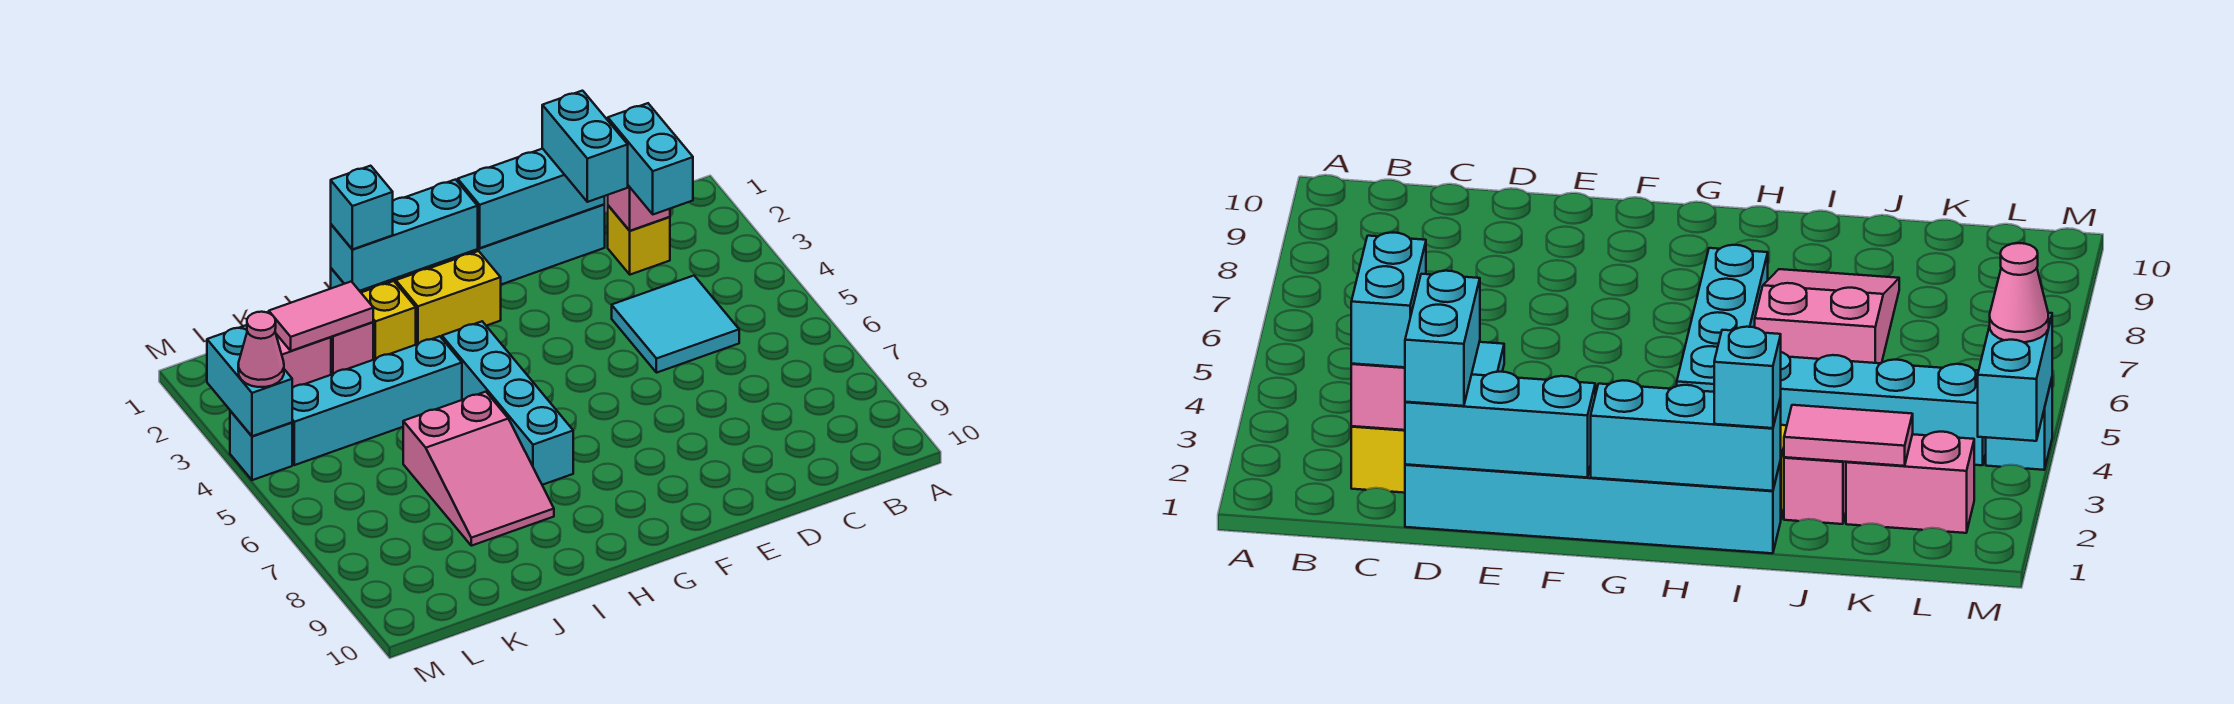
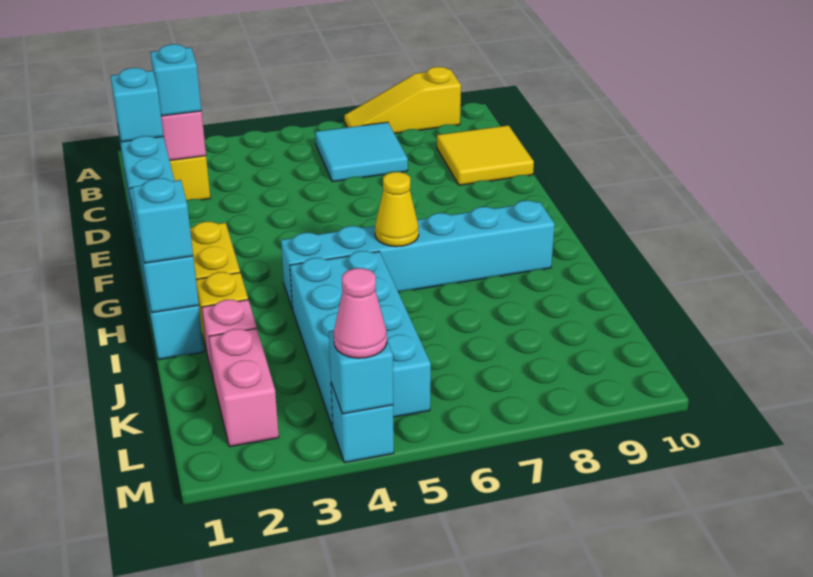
none -> yellow slope A7:A9 level 1 top 9
cyan brick C2:C3 level 3 -> cyan brick C2 level 3
cyan tile C4:D5 level 1 -> cyan tile B6:C7 level 1
none -> yellow tile C9:D10 level 1
cyan brick D1:D2 level 3 -> cyan brick D1 level 3
cyan brick H4:H7 level 1 -> cyan brick H4:H9 level 1
none -> yellow cone H6 level 2
cyan brick I4:L4 level 1 -> cyan brick I4:L5 level 1
pink slope I6:J8 level 1 top 6 -> none
pink tile J2:K2 level 2 -> none
cyan brick M3:M4 level 2 -> cyan brick M4 level 2

